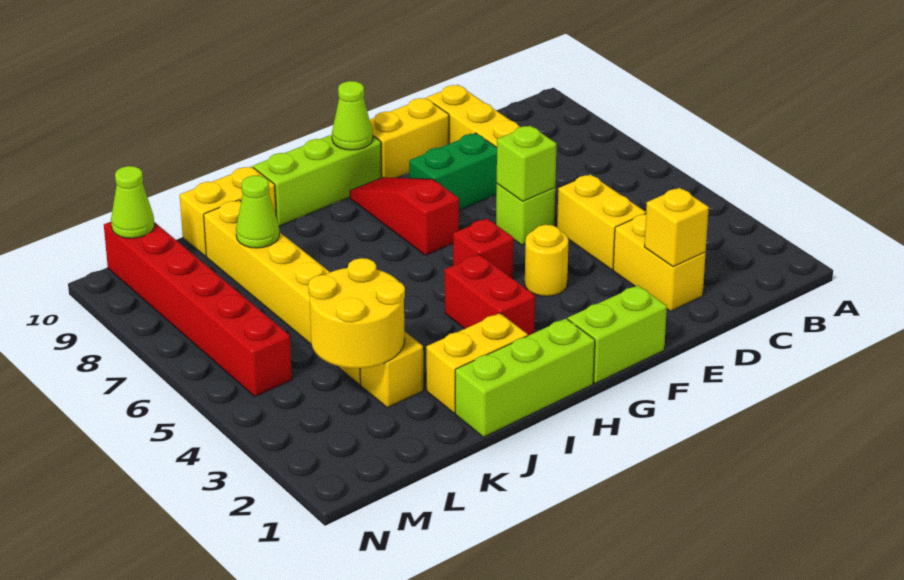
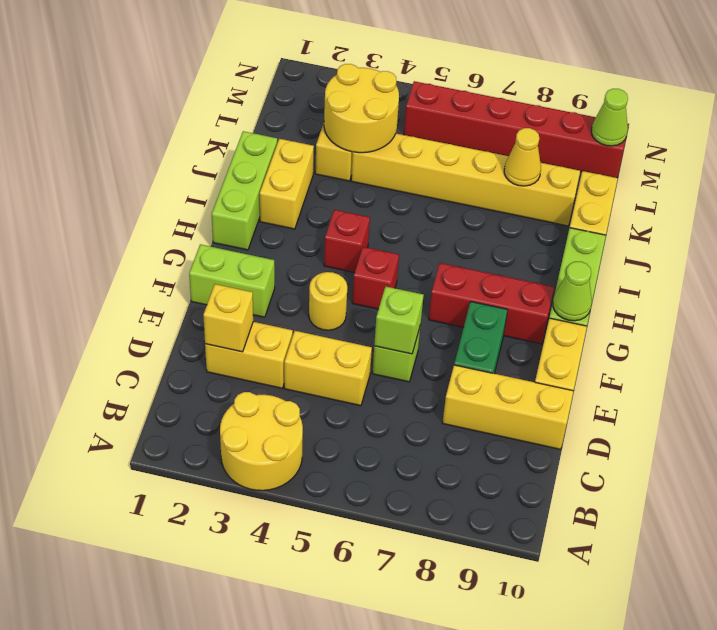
none -> yellow round brick A3:B4 level 1
lime brick F1:G1 level 1 -> lime brick F1:F2 level 1
red slope G7:G9 level 1 top 7 -> red brick G7:G9 level 1
red brick H3:H4 level 1 -> red brick H4 level 1
lime cone K8 level 2 -> yellow cone K8 level 2

